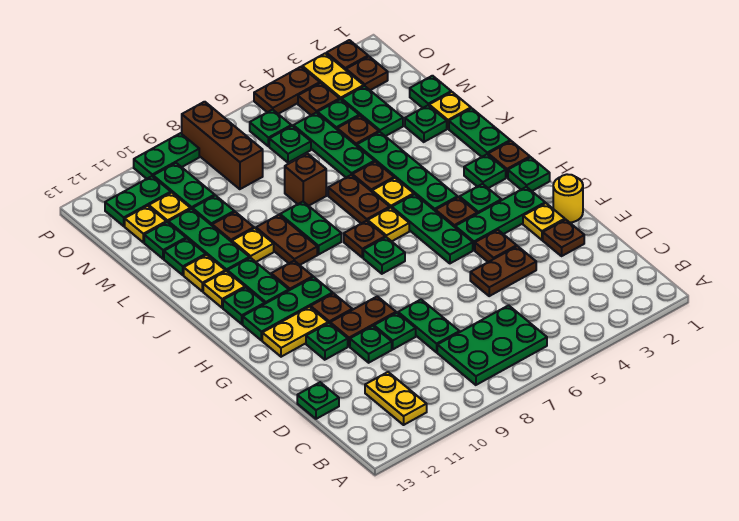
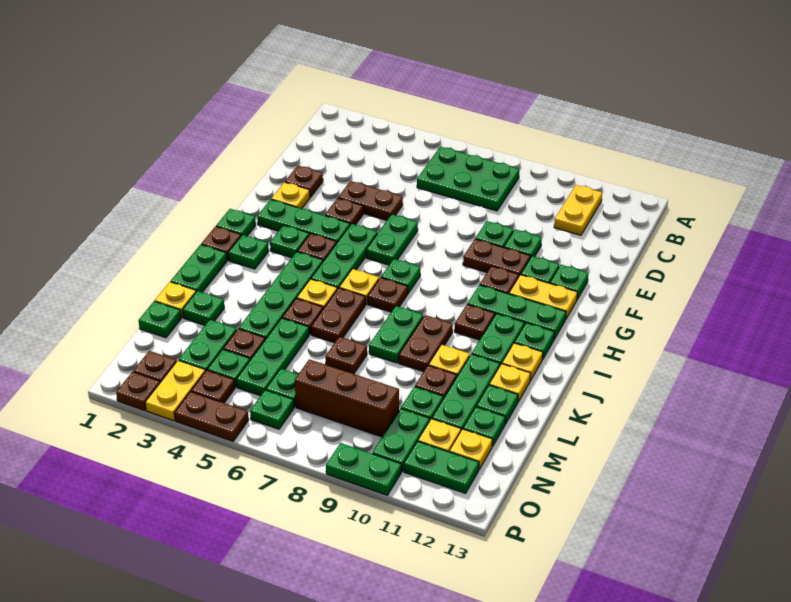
green plate D8:E8 level 1 -> green plate F6:G6 level 1
green plate D13 level 1 -> green plate F12 level 1
yellow round brick F1 level 1 -> none
brown brick L7 level 1 -> brown plate L7 level 1
brown brick N8:P8 level 1 -> brown brick N7:N9 level 1

